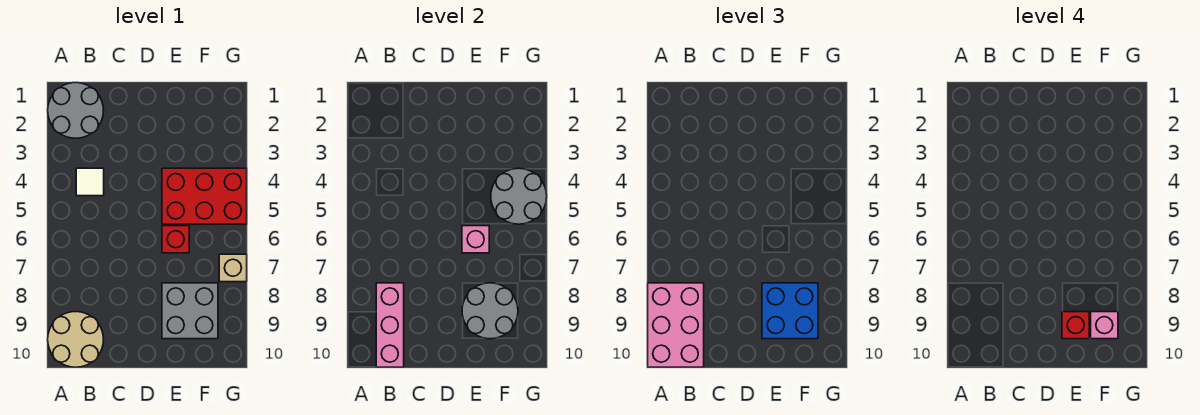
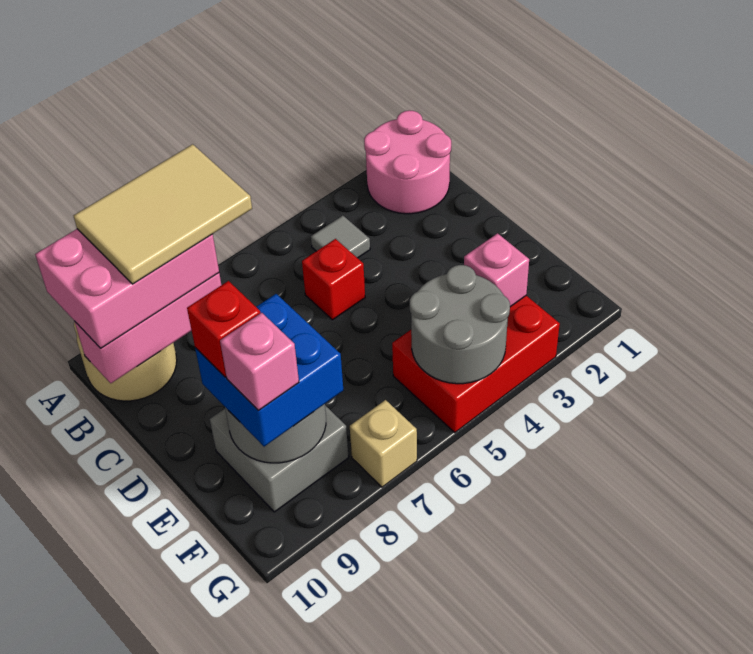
grey round brick A1:B2 level 1 -> pink round brick A1:B2 level 1
none -> tan tile A7:B9 level 4
white tile B4 level 1 -> grey tile B4 level 1
red brick E4:G5 level 1 -> red brick F3:G5 level 1
red brick E6 level 1 -> red brick C5 level 1
pink brick E6 level 2 -> pink brick F3 level 2

